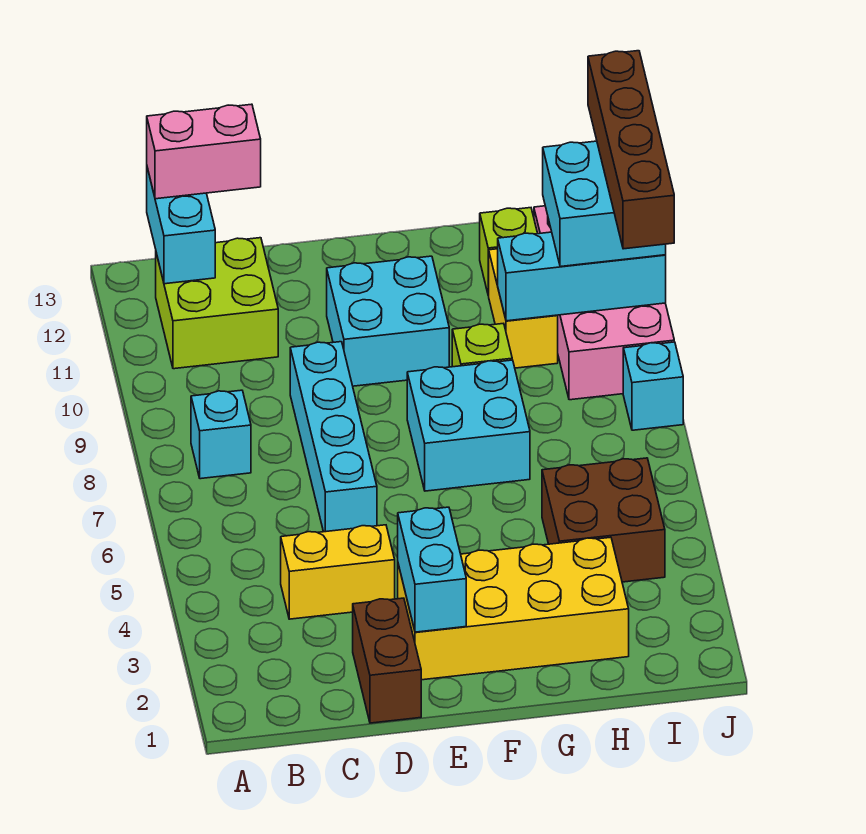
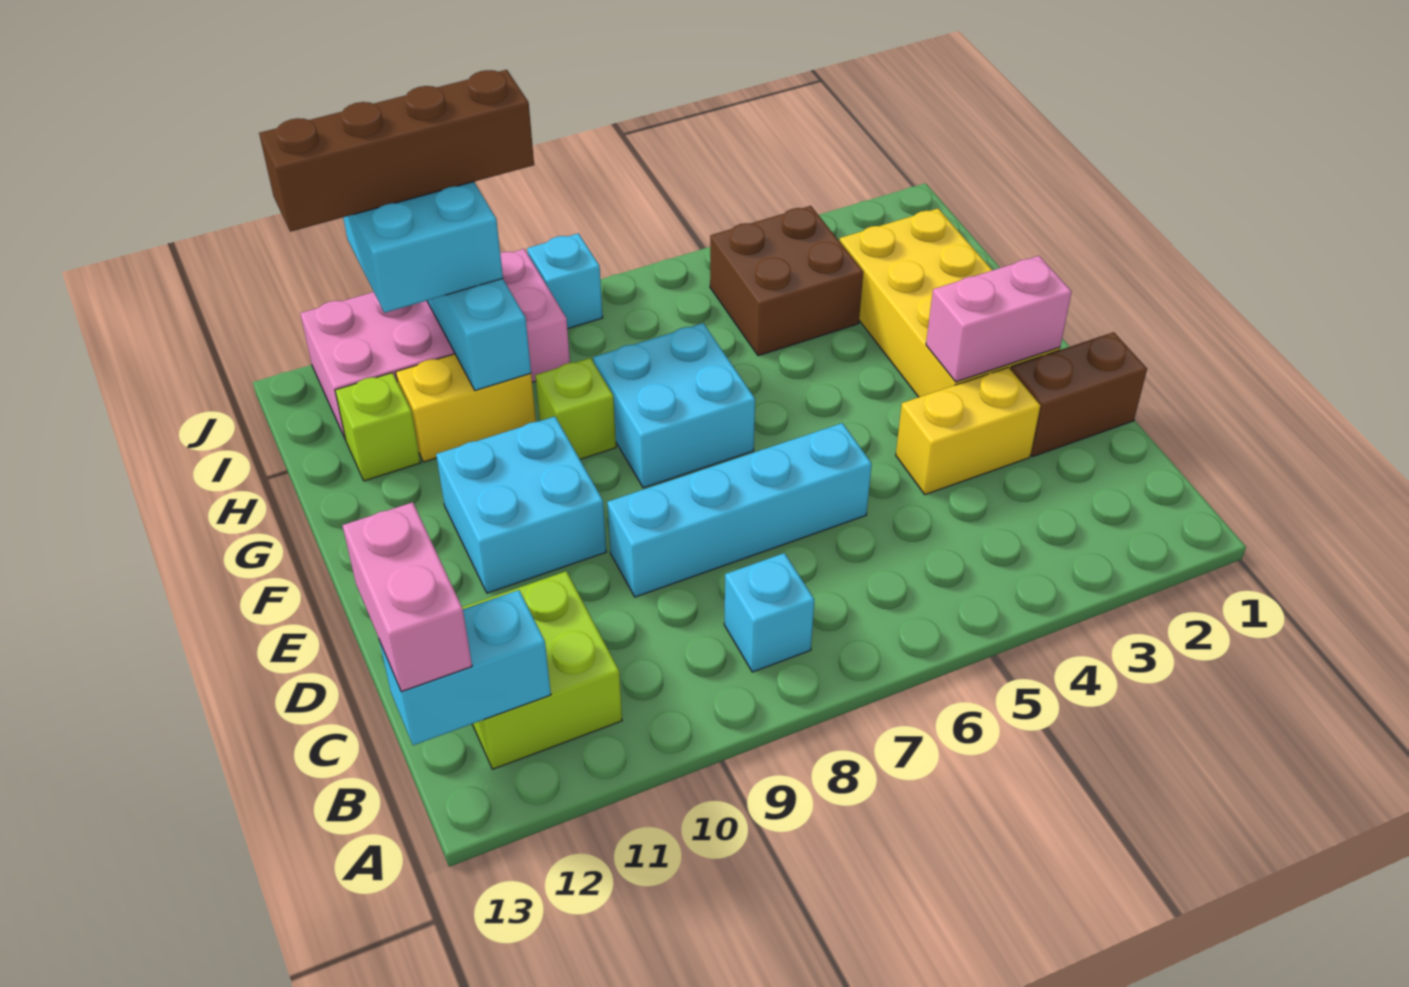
yellow brick C4:D4 level 1 -> yellow brick D3:D4 level 1
cyan brick E2:E3 level 2 -> pink brick E2:E3 level 2

